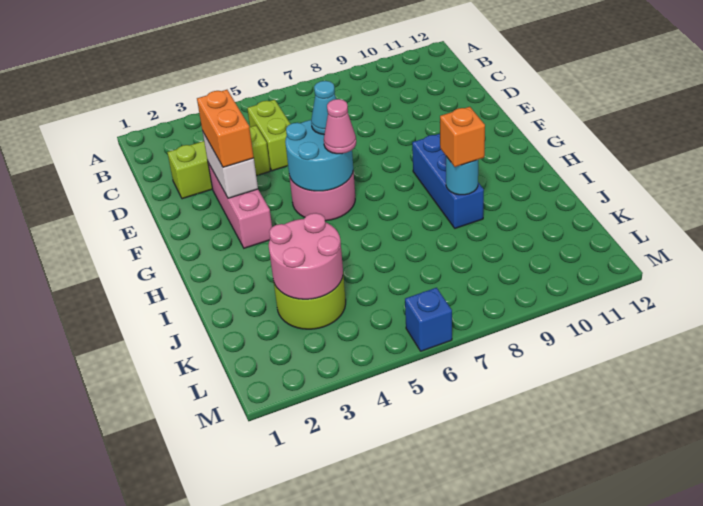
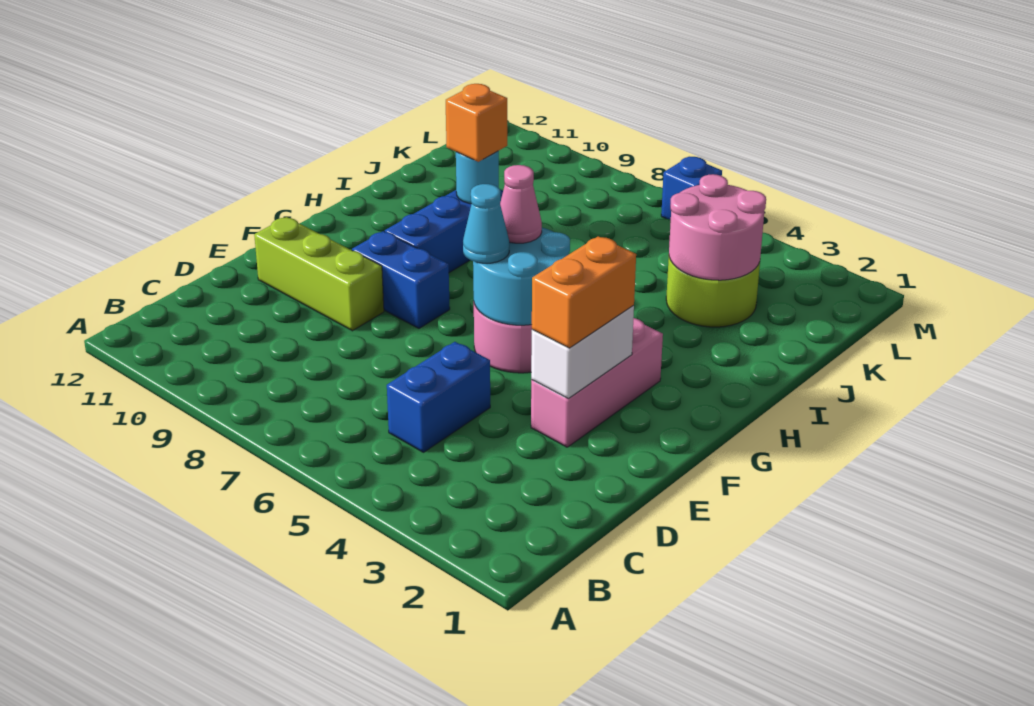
lime brick C5:D5 level 1 -> blue brick C5:D5 level 1
lime brick D2:D4 level 1 -> lime brick E9:E11 level 1
none -> blue brick F8:F9 level 1

